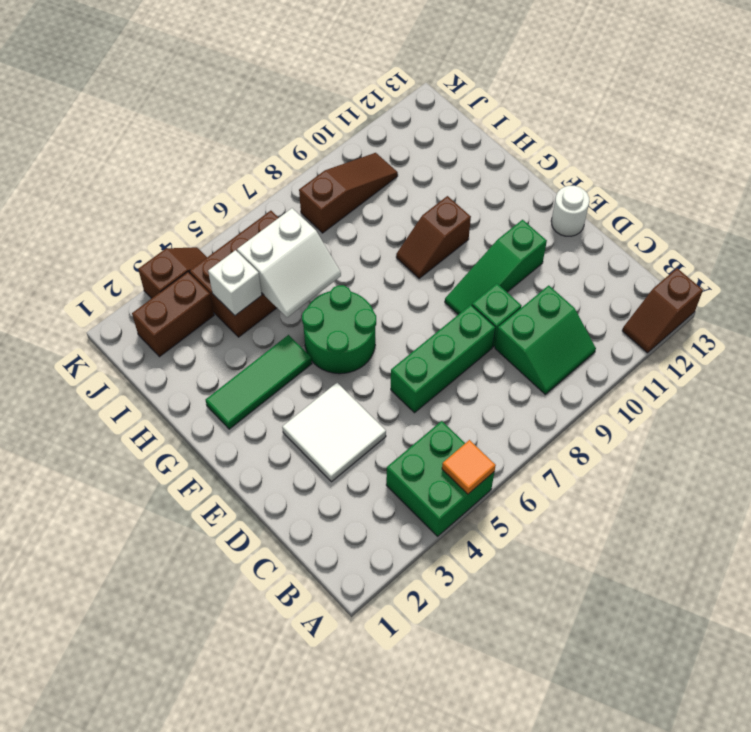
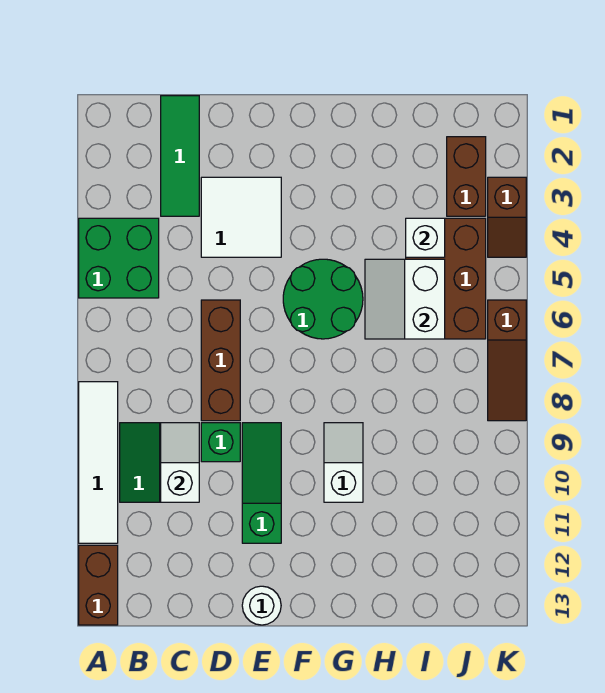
orange tile A5 level 2 -> none
none -> white tile A8:A11 level 1
brown slope A12:A13 level 1 top 13 -> brown brick A12:A13 level 1
none -> white slope C9:C10 level 2 top 10
green brick D6:D8 level 1 -> brown brick D6:D8 level 1
green tile G2:G4 level 1 -> green tile C1:C3 level 1
brown slope G9:G10 level 1 top 10 -> white slope G9:G10 level 1 top 10
brown slope J8:J10 level 1 top 8 -> brown slope K6:K8 level 1 top 6

